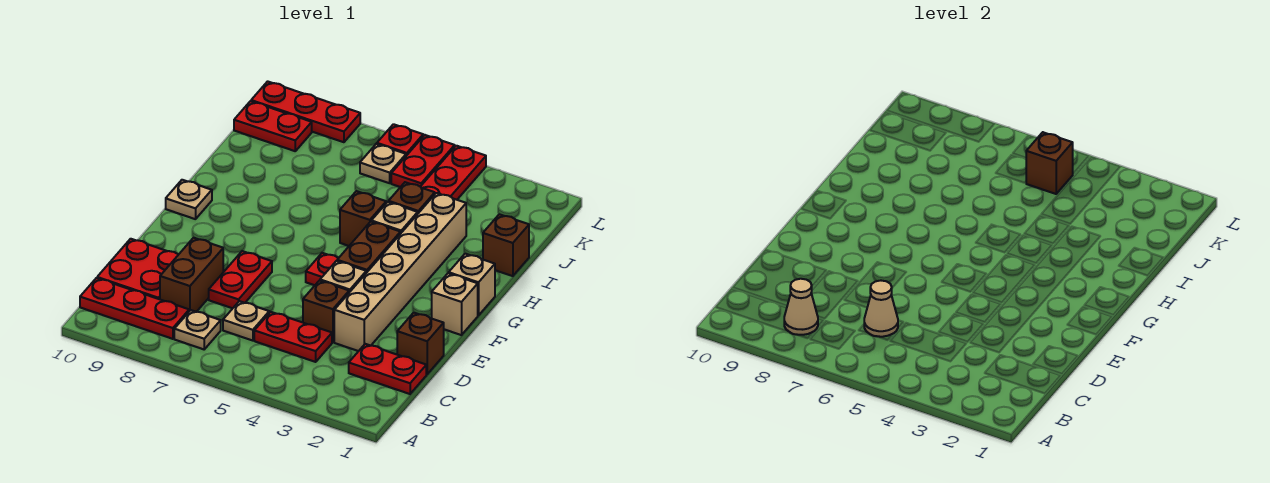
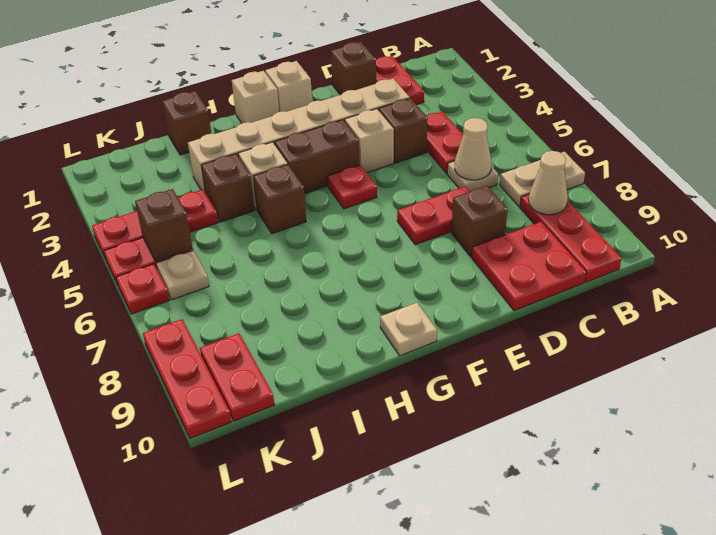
tan plate B7 level 1 -> tan plate A7:B7 level 1
brown brick C8:D8 level 1 -> brown brick D8 level 1

